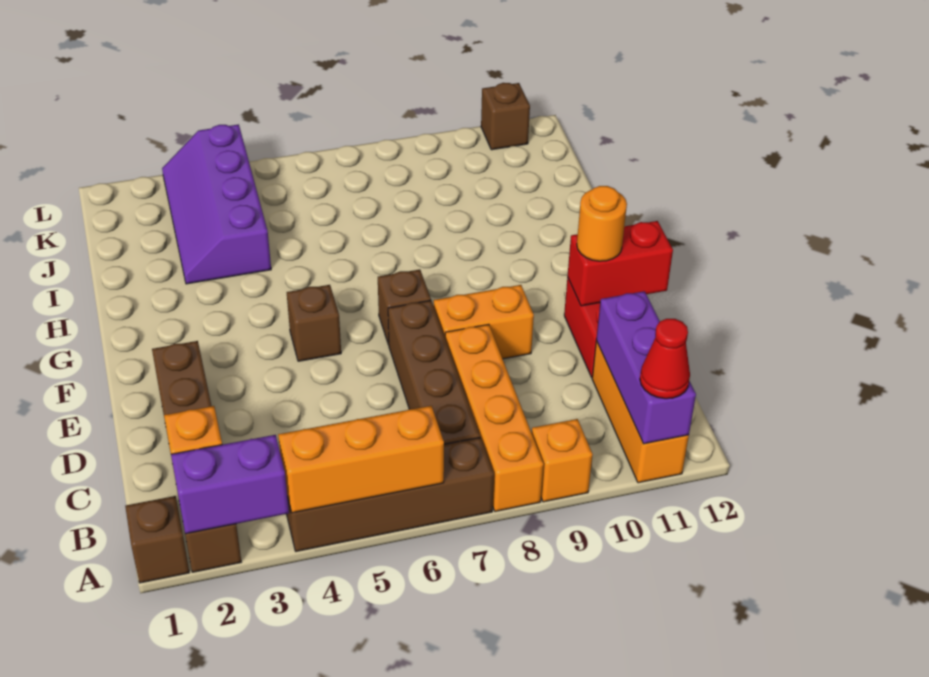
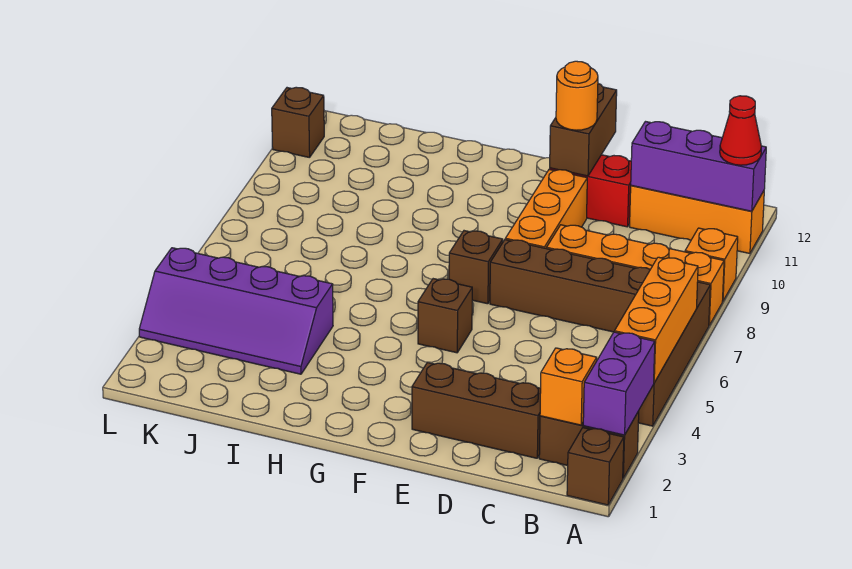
orange brick E8:E9 level 1 -> orange brick E8:E10 level 1
red brick E11:E12 level 2 -> brown brick E11:E12 level 2

